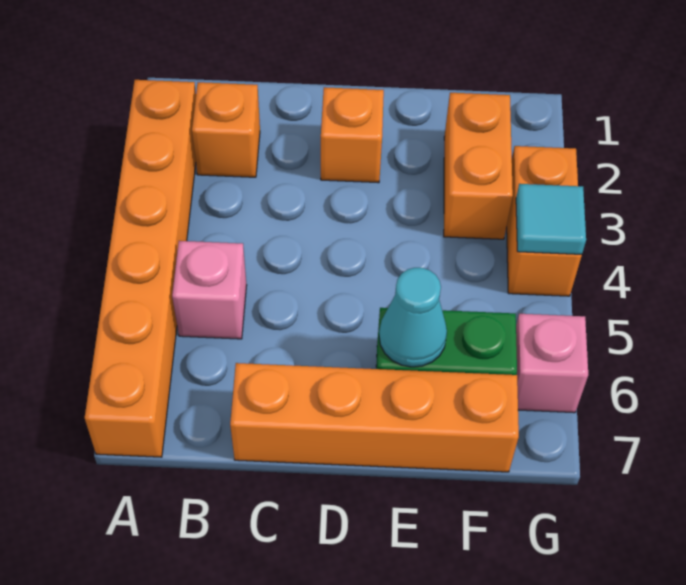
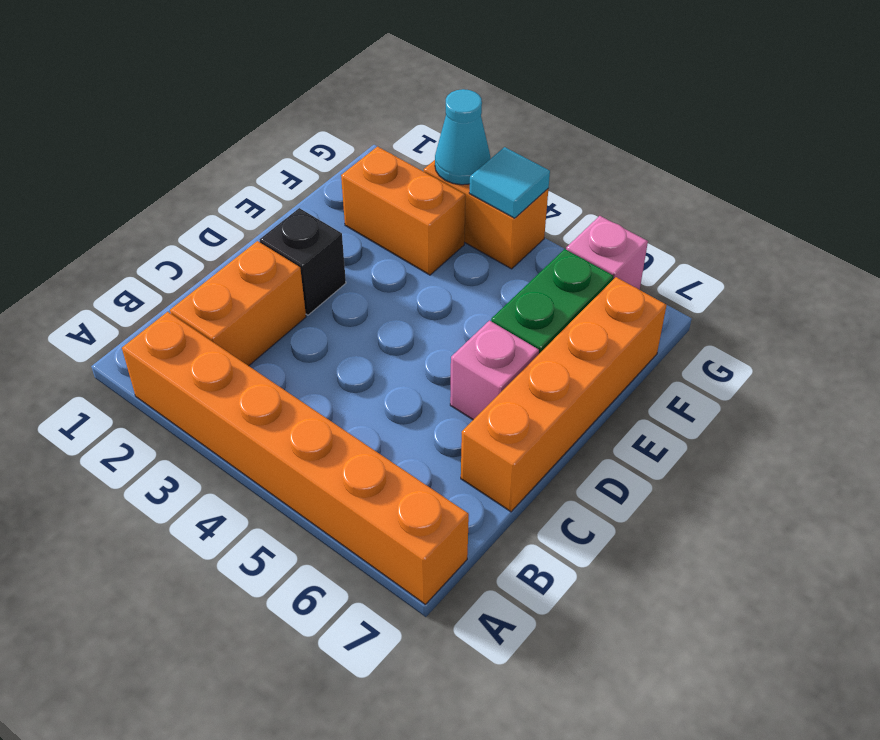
orange brick B2 level 1 -> orange brick B2:C2 level 1
pink brick B5 level 1 -> pink brick D6 level 1
orange brick D2 level 1 -> black brick D2 level 1
cyan cone E6 level 2 -> cyan cone G3 level 2

